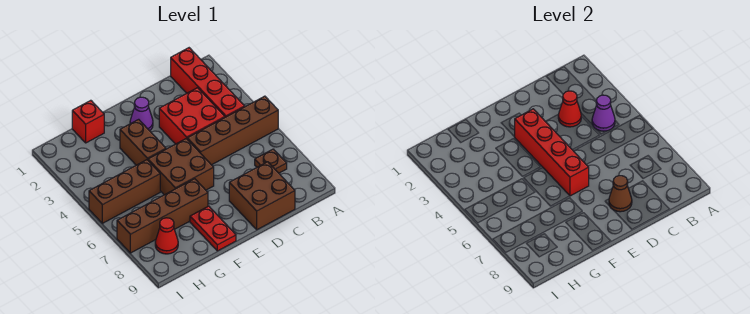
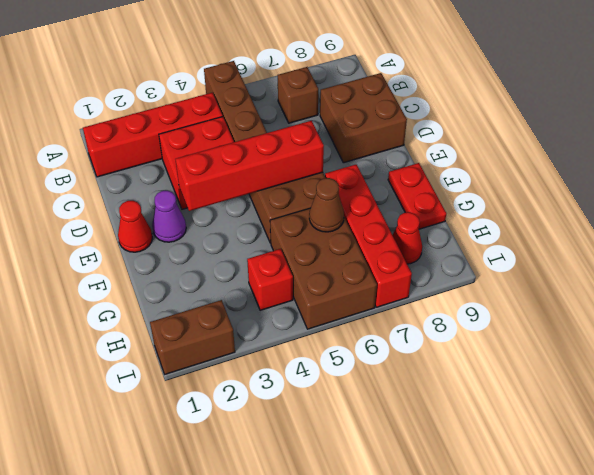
purple cone B4 level 2 -> none
brown plate B7 level 1 -> brown brick B7 level 1
red cone C3 level 2 -> red cone E1 level 1
brown cone D8 level 2 -> brown cone G6 level 2
brown brick F3:F4 level 1 -> brown brick I1:I2 level 1
brown brick F7:I7 level 1 -> red brick F7:I7 level 1
red plate F8:F9 level 1 -> red plate F9:G9 level 1
red brick G1 level 1 -> red brick H4 level 1
brown brick G5:I5 level 1 -> brown brick G5:I6 level 1

